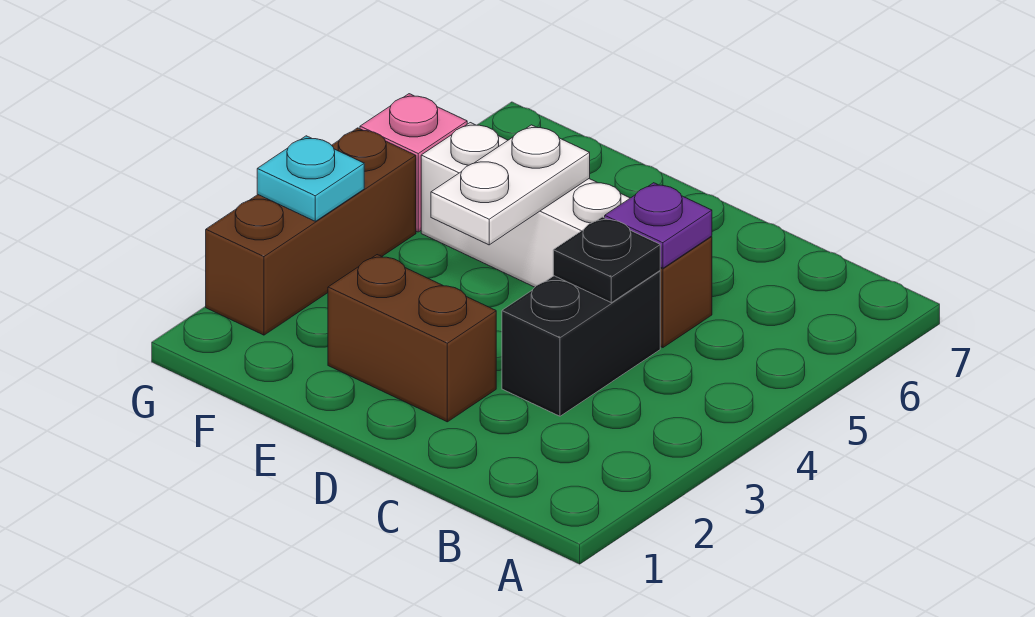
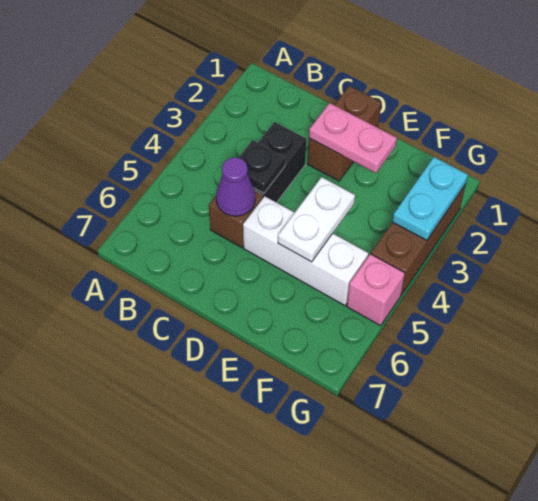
purple plate C5 level 2 -> purple cone C5 level 2
brown brick D2:E2 level 1 -> brown brick D1:D2 level 1
none -> pink plate D2:E2 level 2
cyan plate G3 level 2 -> cyan plate G2:G3 level 2

